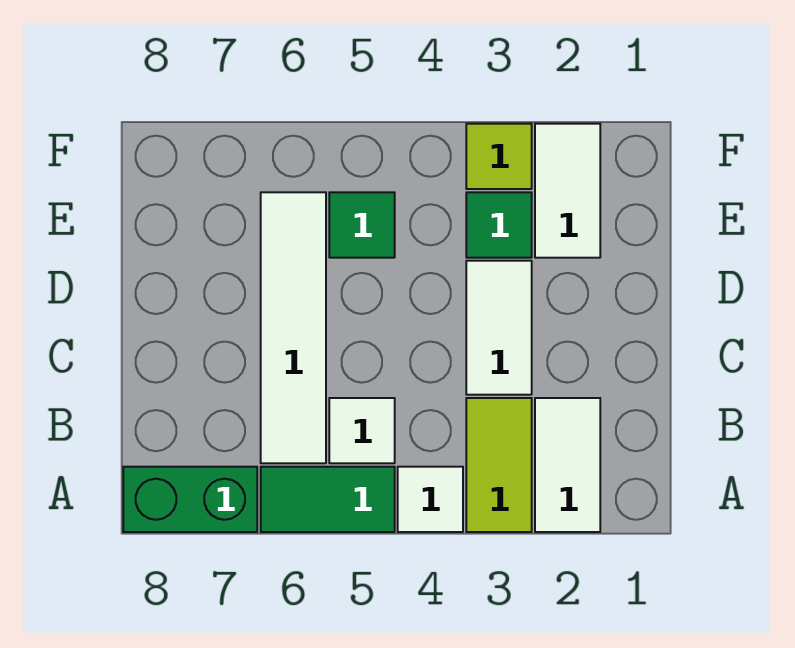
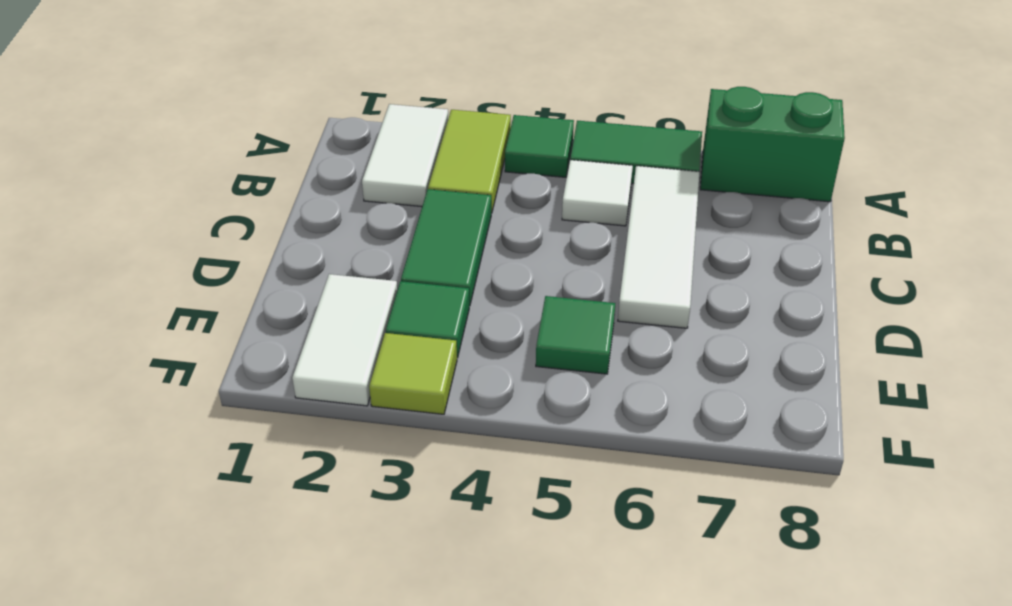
white tile A4 level 1 -> green tile A4 level 1
white tile B6:E6 level 1 -> white tile B6:D6 level 1
white tile C3:D3 level 1 -> green tile C3:D3 level 1

